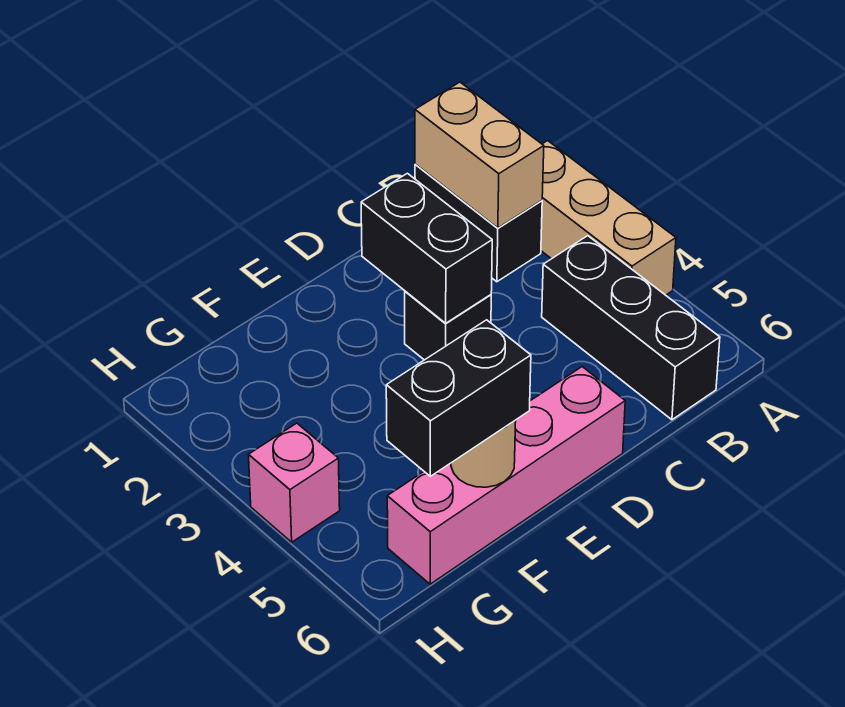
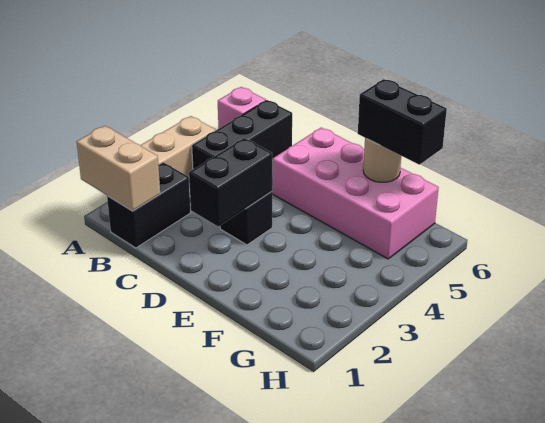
tan brick B1:B2 level 2 -> tan brick A1:B1 level 2
pink brick D6:G6 level 1 -> pink brick D5:G6 level 1
pink brick H4 level 1 -> pink brick A6 level 1

